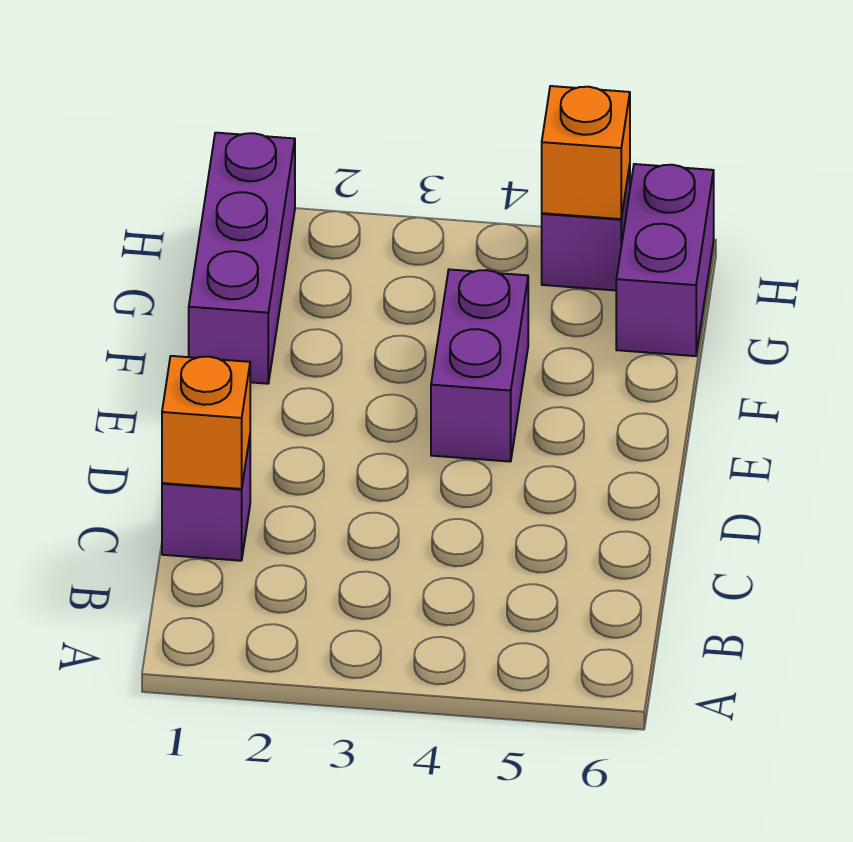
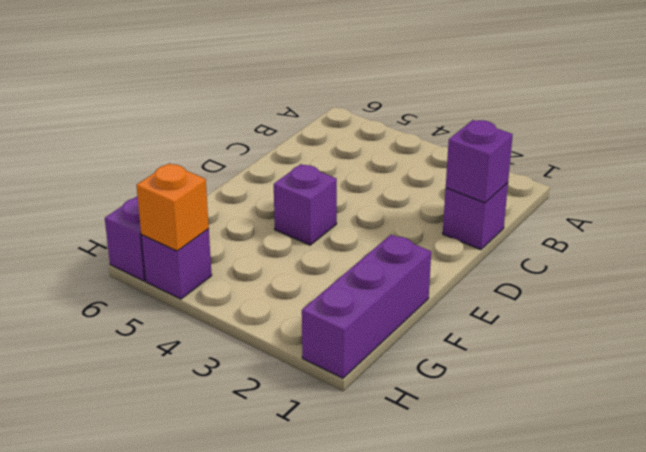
orange brick C1 level 2 -> purple brick C1 level 2
purple brick E4:F4 level 1 -> purple brick E4 level 1

